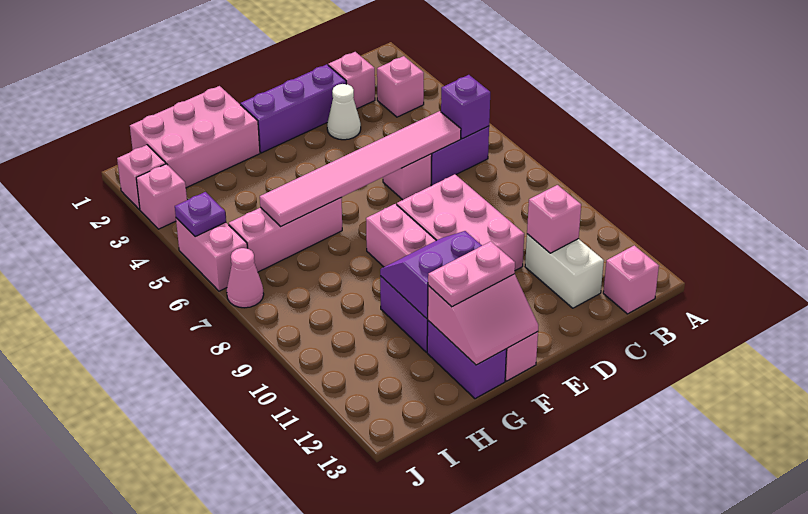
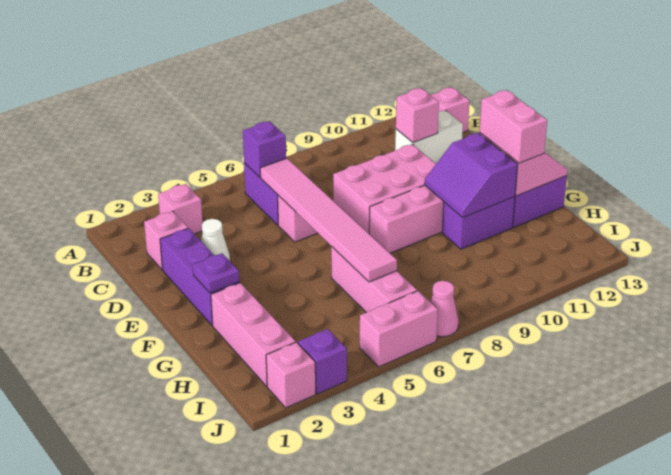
pink plate F12:G12 level 3 -> pink brick F12:G12 level 3
pink brick G1:I2 level 1 -> pink brick G2:I2 level 1
pink brick J3 level 1 -> purple brick J3 level 1
purple plate J5 level 2 -> purple plate F2 level 2

